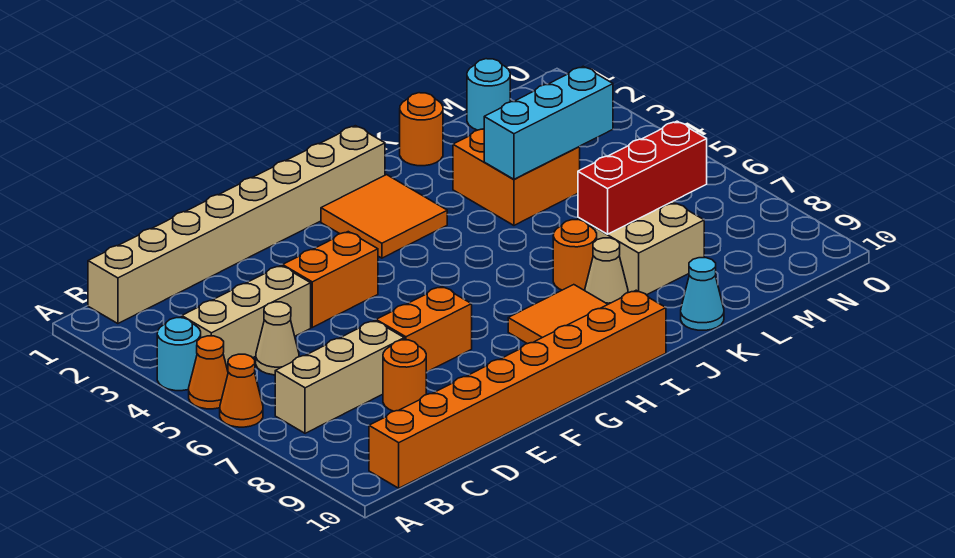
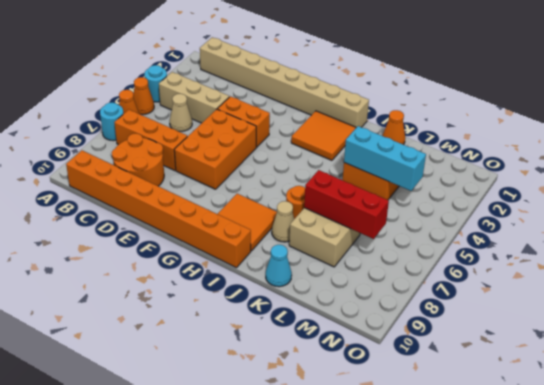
tan brick B7:D7 level 1 -> orange brick B7:D7 level 1
orange round brick D8 level 1 -> orange round brick C8:D9 level 1
orange brick E7:F7 level 1 -> orange brick E5:F7 level 1
orange round brick K1 level 1 -> orange cone K1 level 1
cyan round brick M1 level 1 -> cyan round brick A7 level 1

